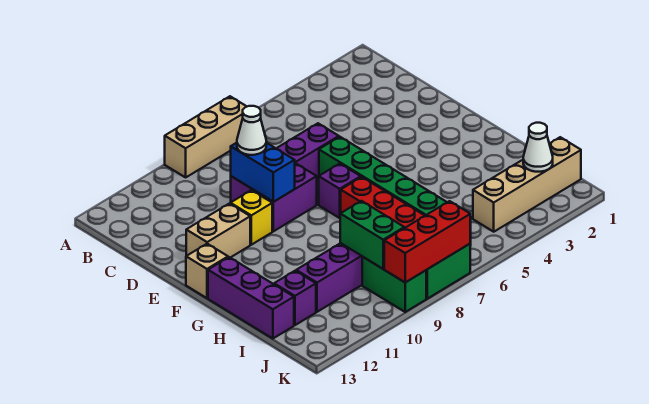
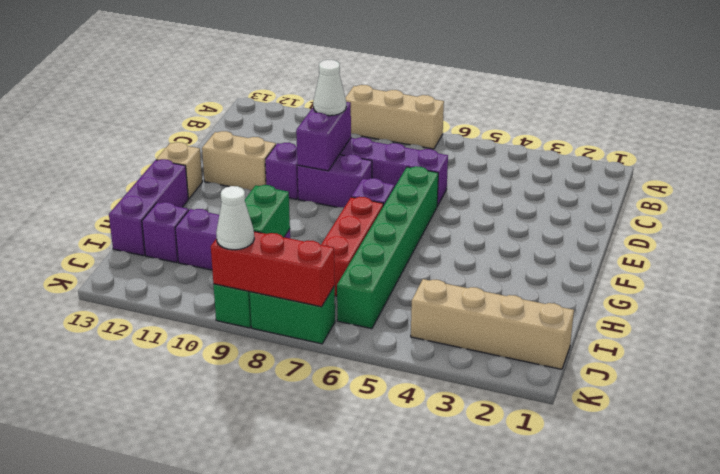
blue brick D9:E9 level 2 -> purple brick D9:E9 level 2
yellow brick E10 level 1 -> purple brick E10 level 1
white cone J2 level 2 -> white cone K9 level 3

